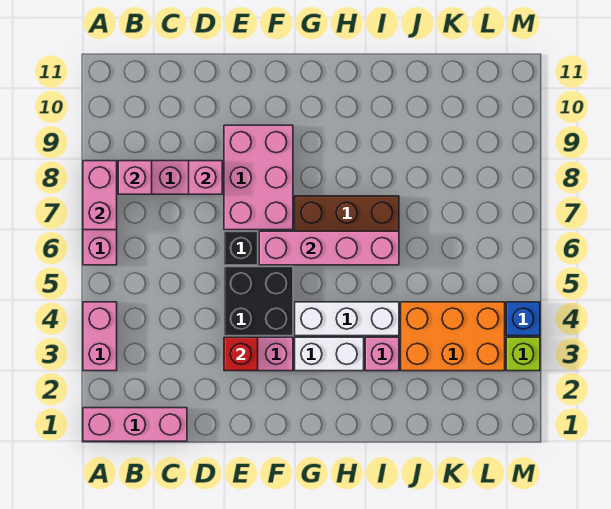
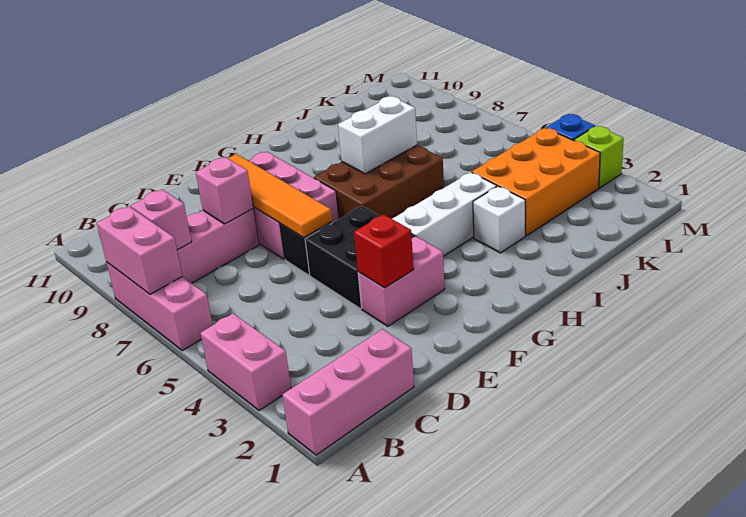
none -> orange tile E6:E9 level 2
pink brick F6:I6 level 2 -> none
white brick G3:H3 level 1 -> white brick H7:I7 level 2
pink brick I3 level 1 -> white brick I3 level 1

